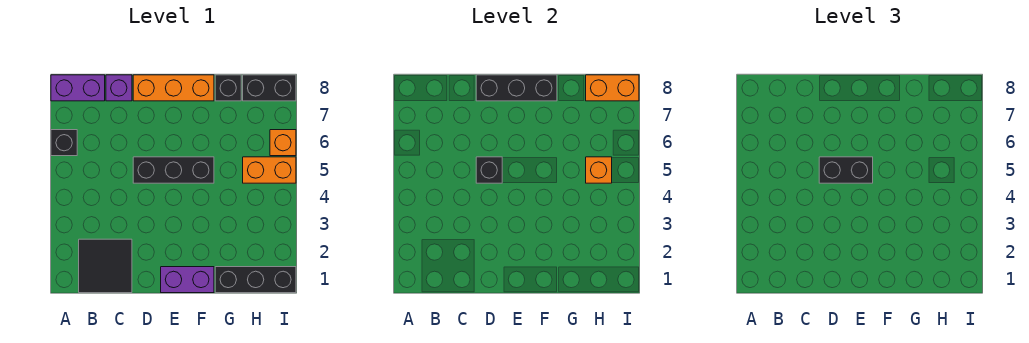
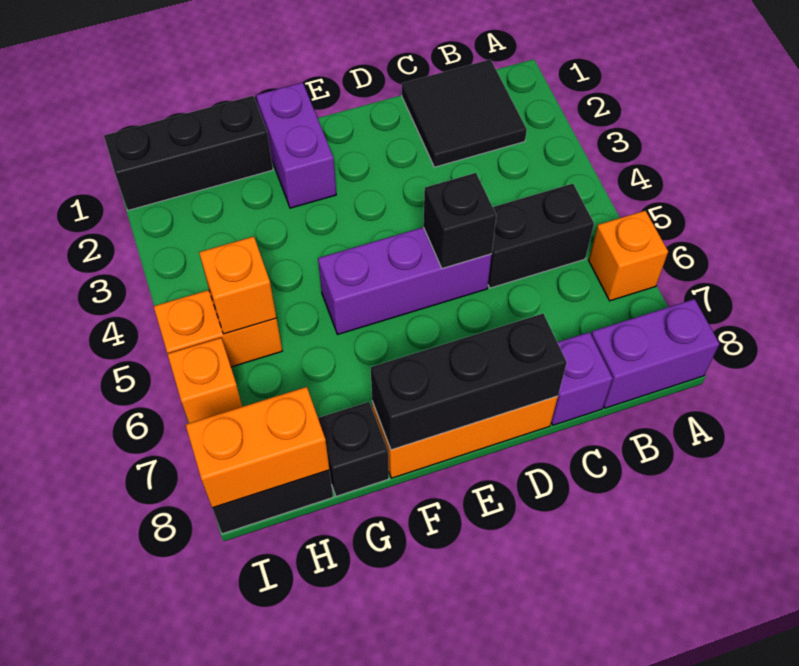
black brick A6 level 1 -> orange brick A6 level 1
black brick D5:F5 level 1 -> purple brick D5:F5 level 1
black brick D5:E5 level 3 -> black brick B5:C5 level 1
purple brick E1:F1 level 1 -> purple brick F1:F2 level 1

